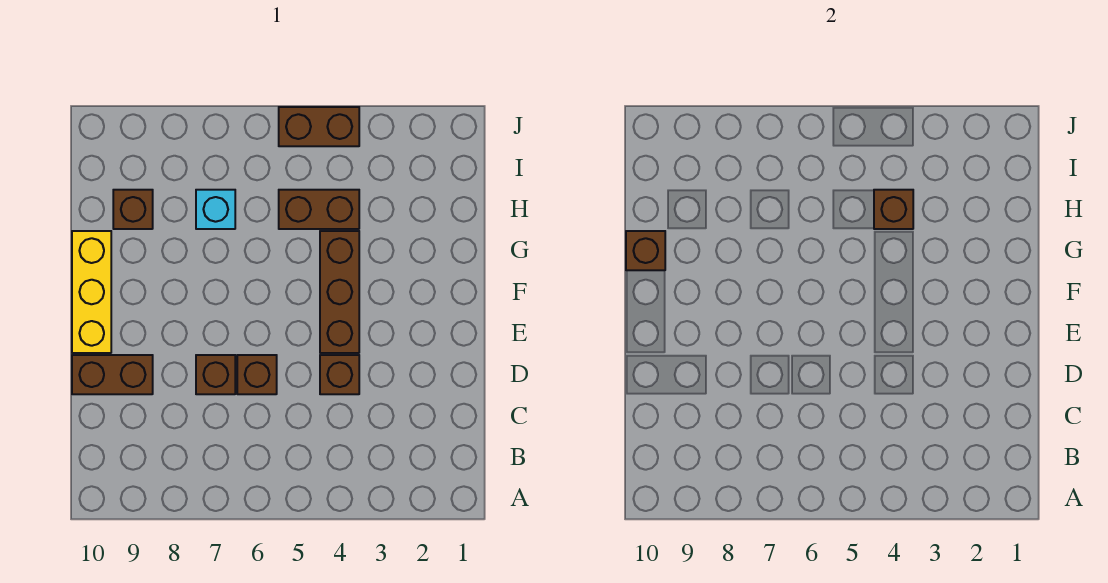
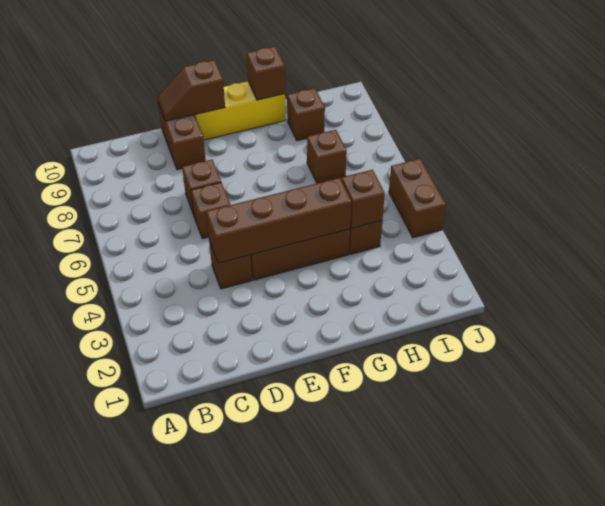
none -> brown brick D4:G4 level 2
none -> brown slope D10:E10 level 2 top E
cyan brick H7 level 1 -> brown brick H7 level 1

